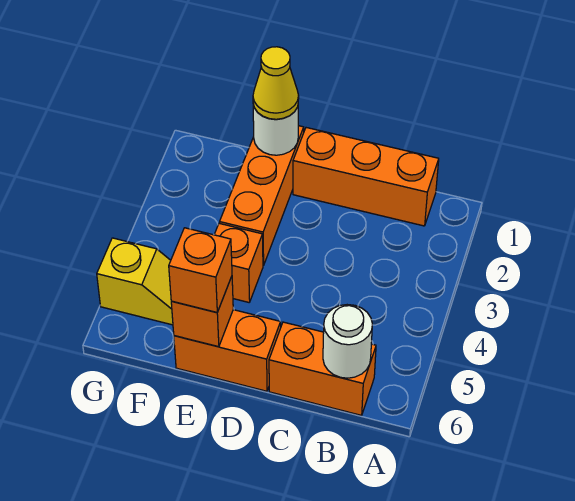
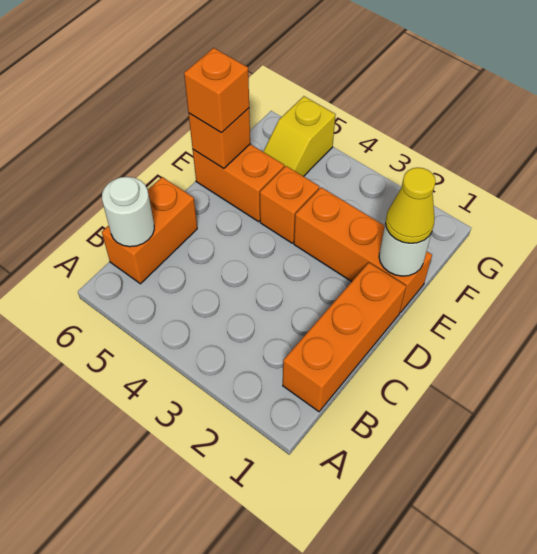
orange brick D6:E6 level 1 -> orange brick E5:E6 level 1

